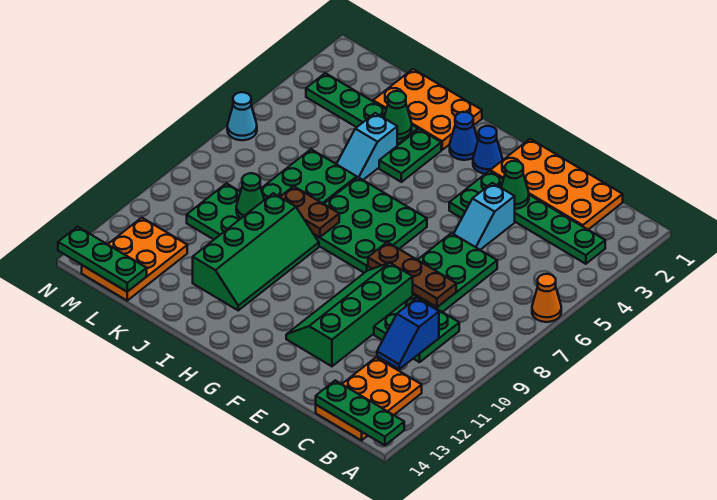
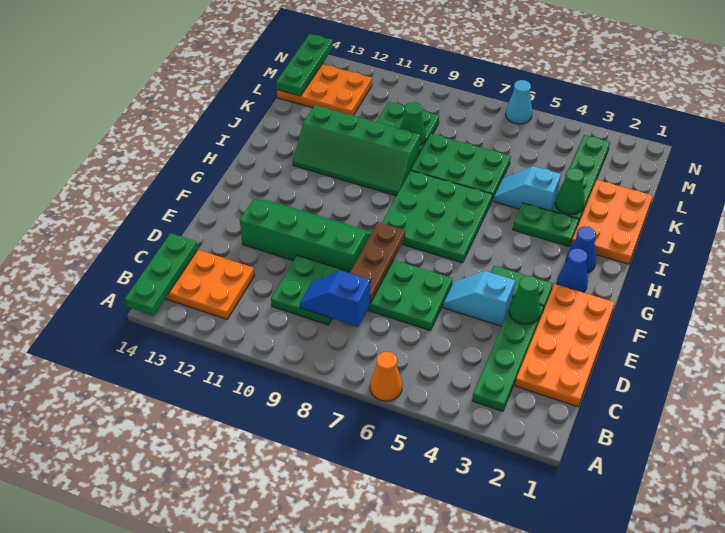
blue slope C10:C11 level 2 top 10 -> blue slope C8:C9 level 2 top 8
brown plate I8:J8 level 2 -> none

